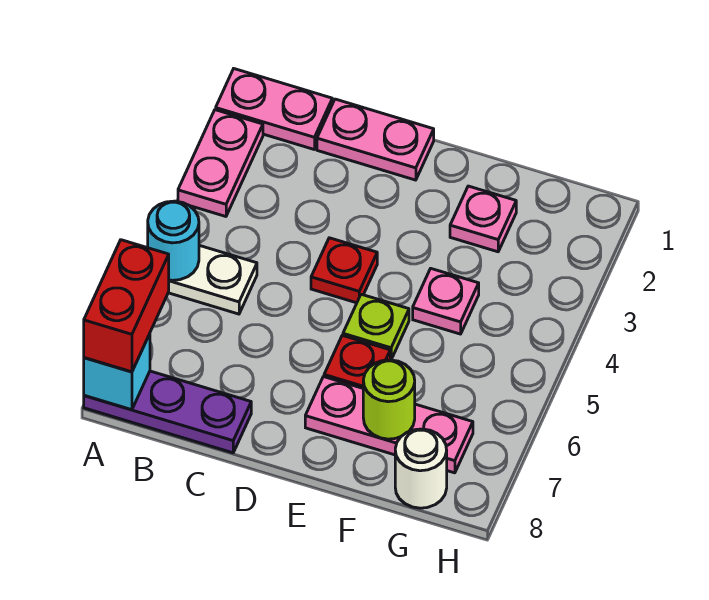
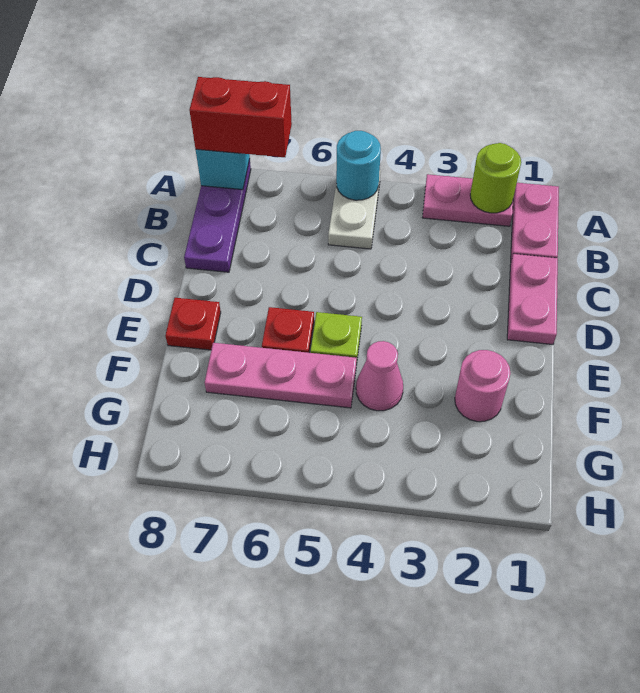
red plate D4 level 1 -> red plate E8 level 1
pink plate E7:G7 level 1 -> pink plate F5:F7 level 1
pink plate F2 level 1 -> pink round brick F2 level 1
pink plate F4 level 1 -> pink cone F4 level 1
lime round brick F7 level 2 -> lime round brick A2 level 2
white round brick G8 level 1 -> none

